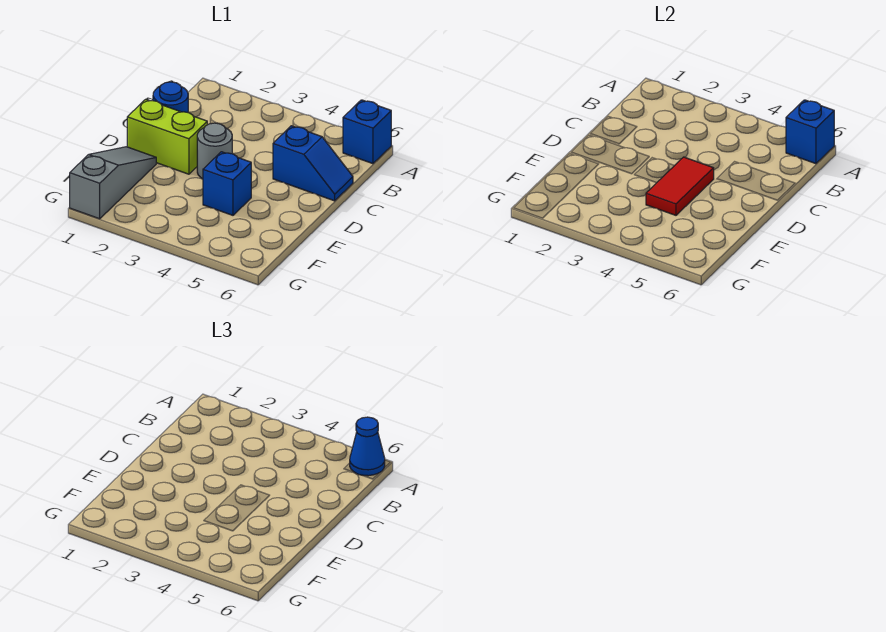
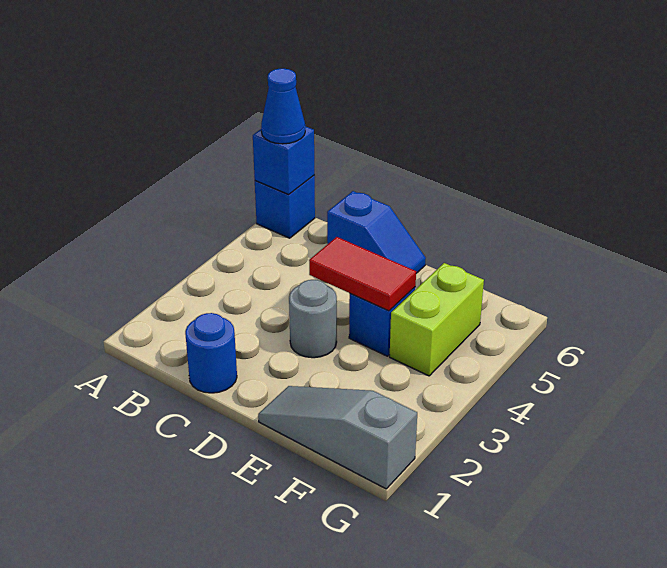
blue slope C5:C6 level 1 top 5 -> blue slope C6:D6 level 1 top C
lime brick D1:D2 level 1 -> lime brick F4:F5 level 1

